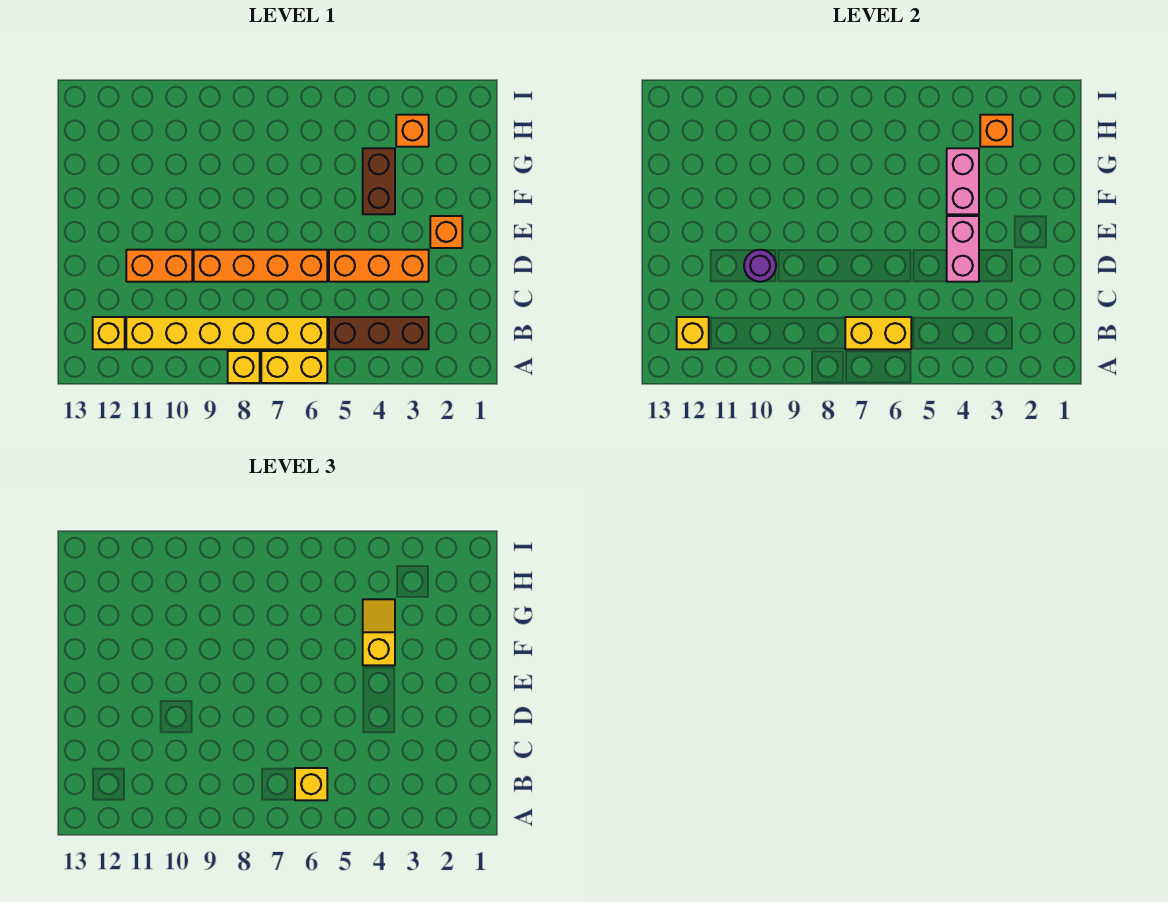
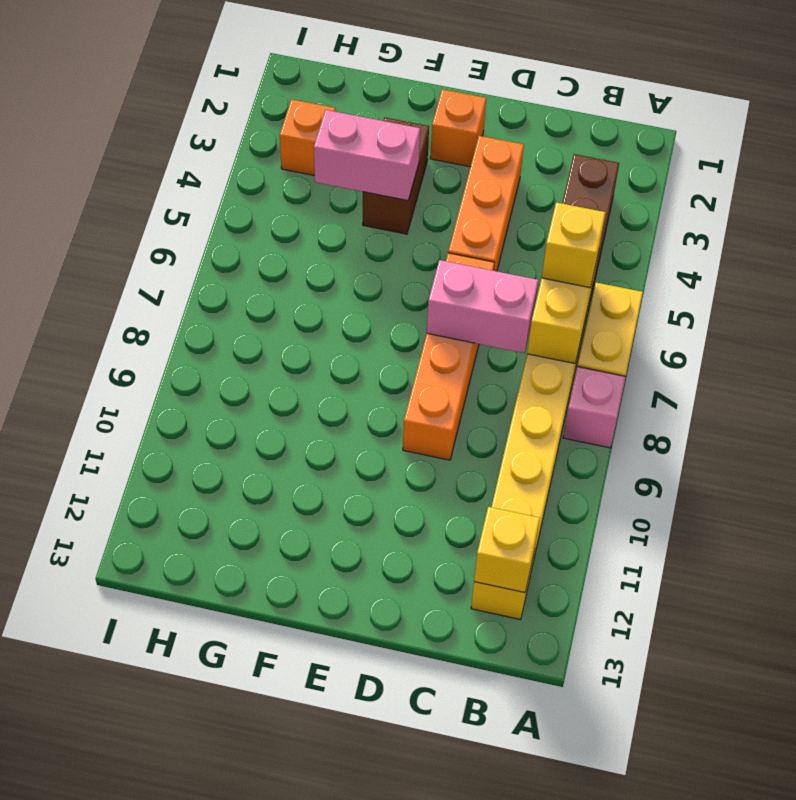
yellow brick A8 level 1 -> pink brick A8 level 1
pink brick D4:E4 level 2 -> pink brick C7:D7 level 2
orange brick D10:D11 level 1 -> none
purple round brick D10 level 2 -> none
brown brick F4:G4 level 1 -> brown brick F3:F4 level 1
yellow slope F4:G4 level 3 top F -> none
orange brick H3 level 2 -> none

